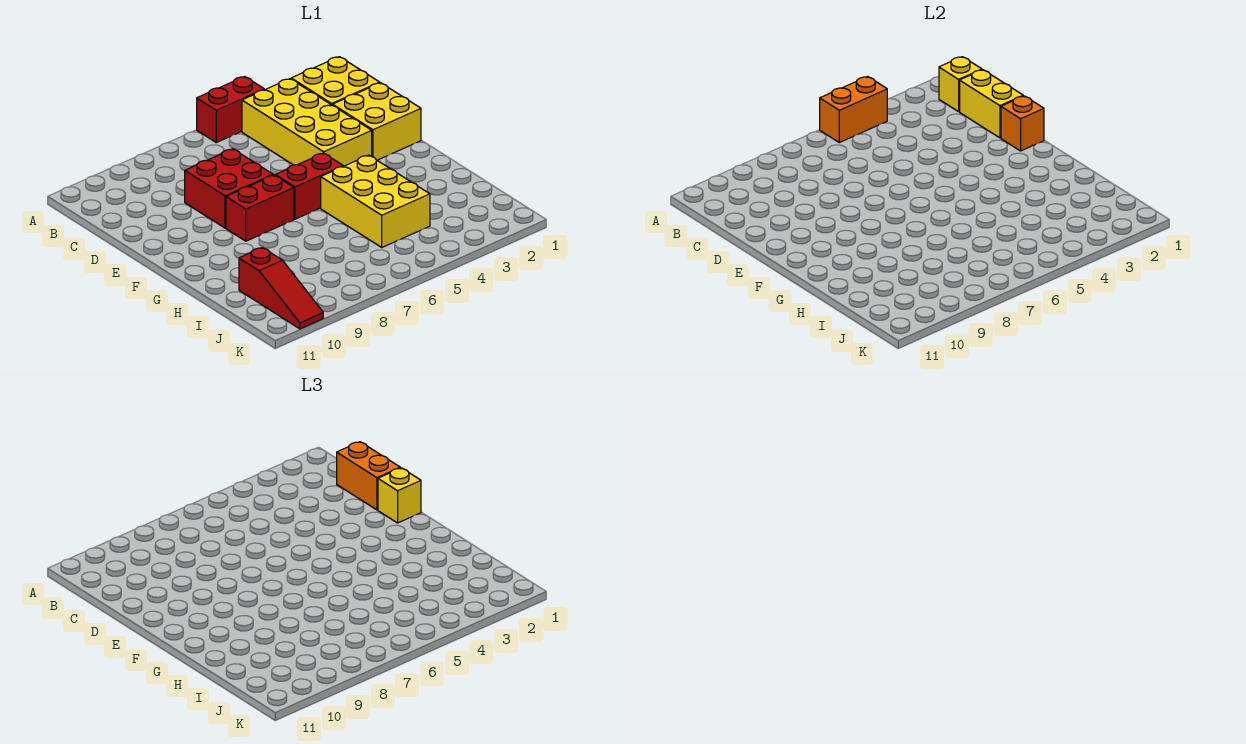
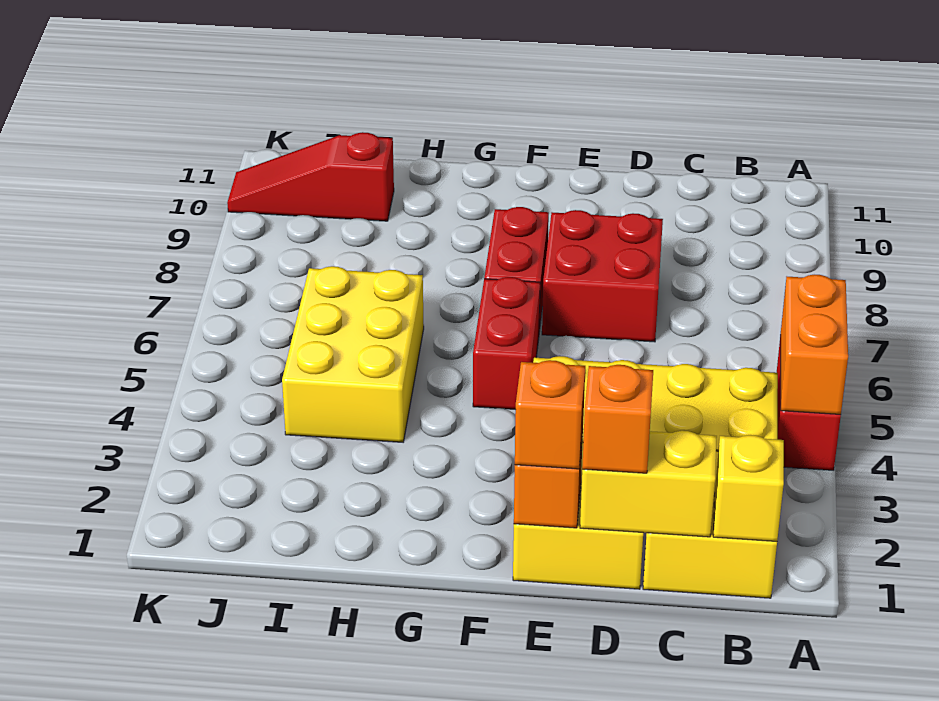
orange brick C1:D1 level 3 -> orange brick D1 level 3
yellow brick E1 level 3 -> orange brick E1 level 3
yellow brick G4:I5 level 1 -> yellow brick H4:I6 level 1

